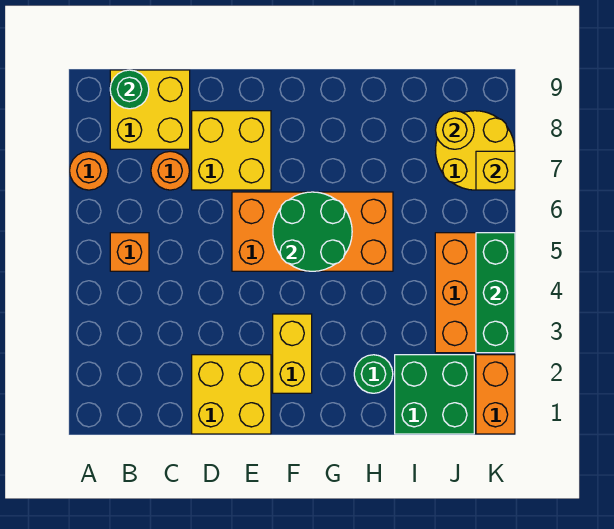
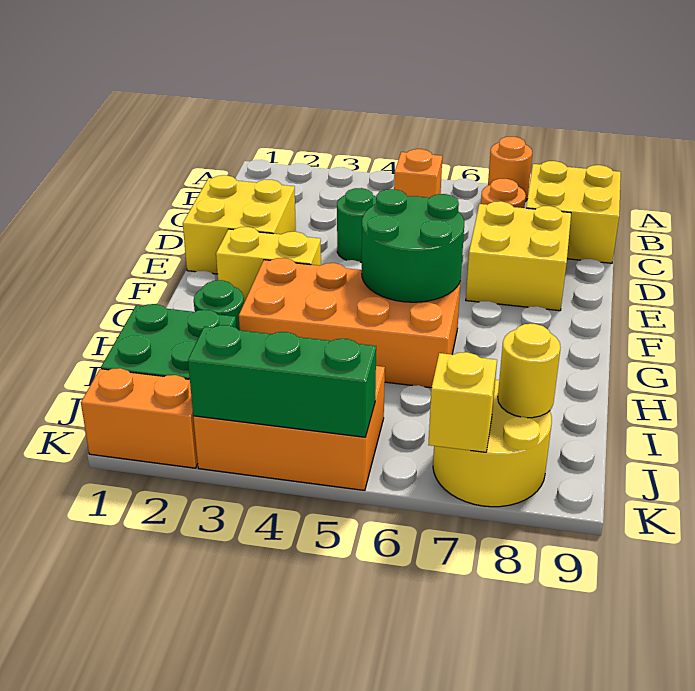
green round brick B9 level 2 -> green round brick D4 level 1
orange brick E5:H6 level 1 -> orange brick G3:H6 level 1

